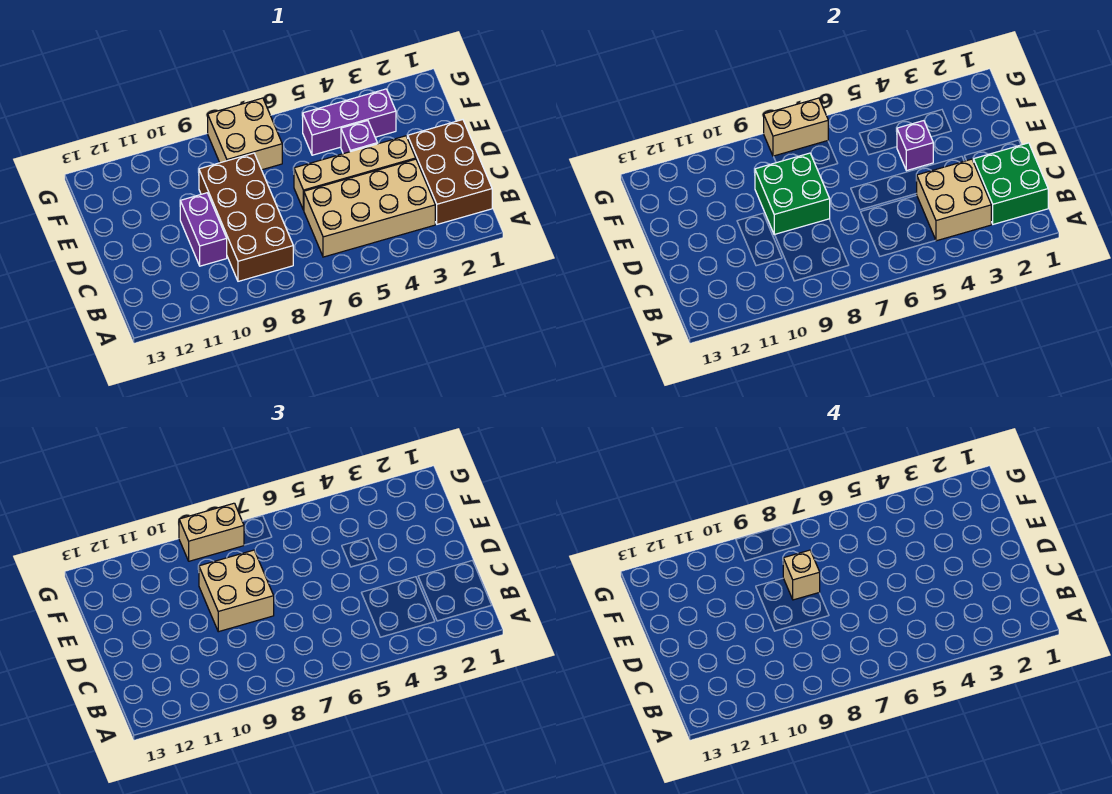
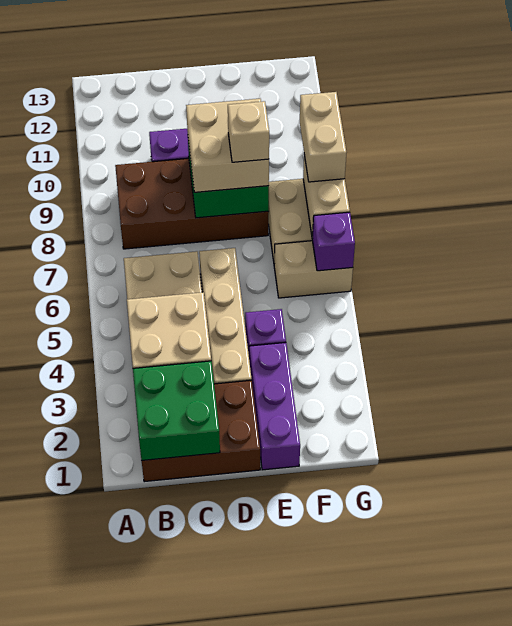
purple brick E4 level 2 -> purple brick G6 level 2
purple brick F3:F5 level 1 -> purple brick E1:E3 level 1
none -> tan brick F6:G6 level 1

